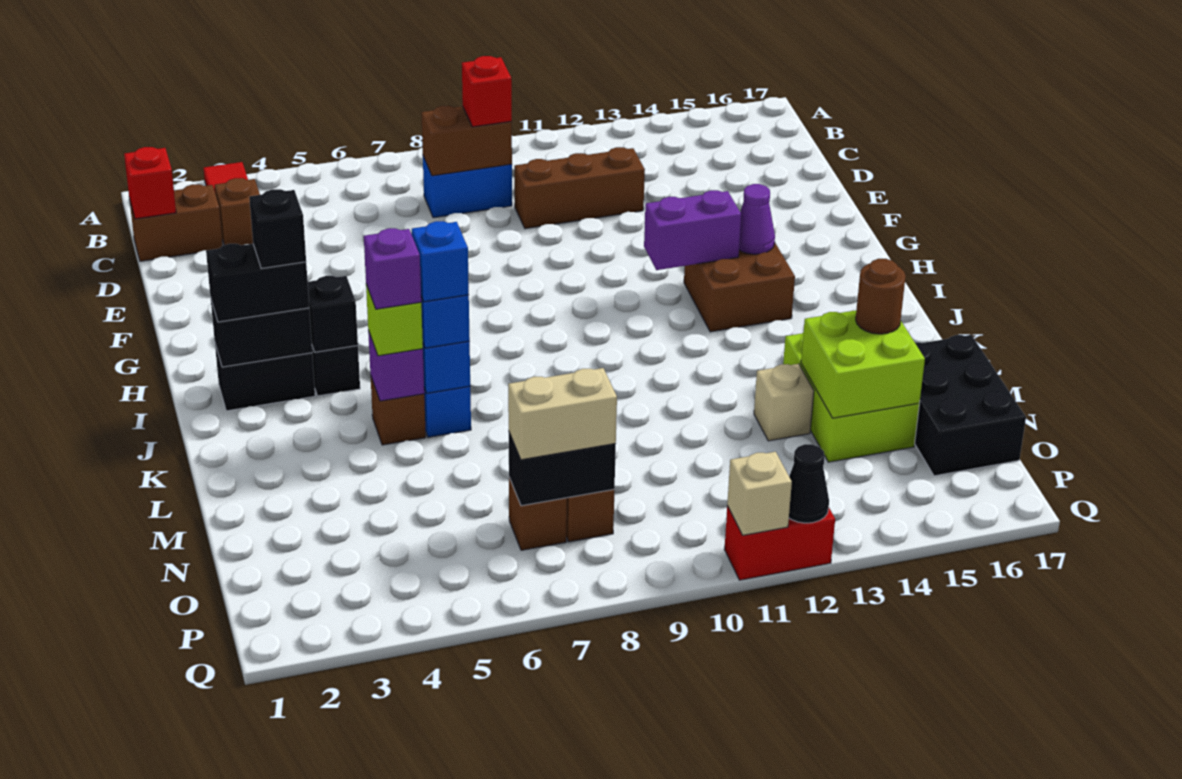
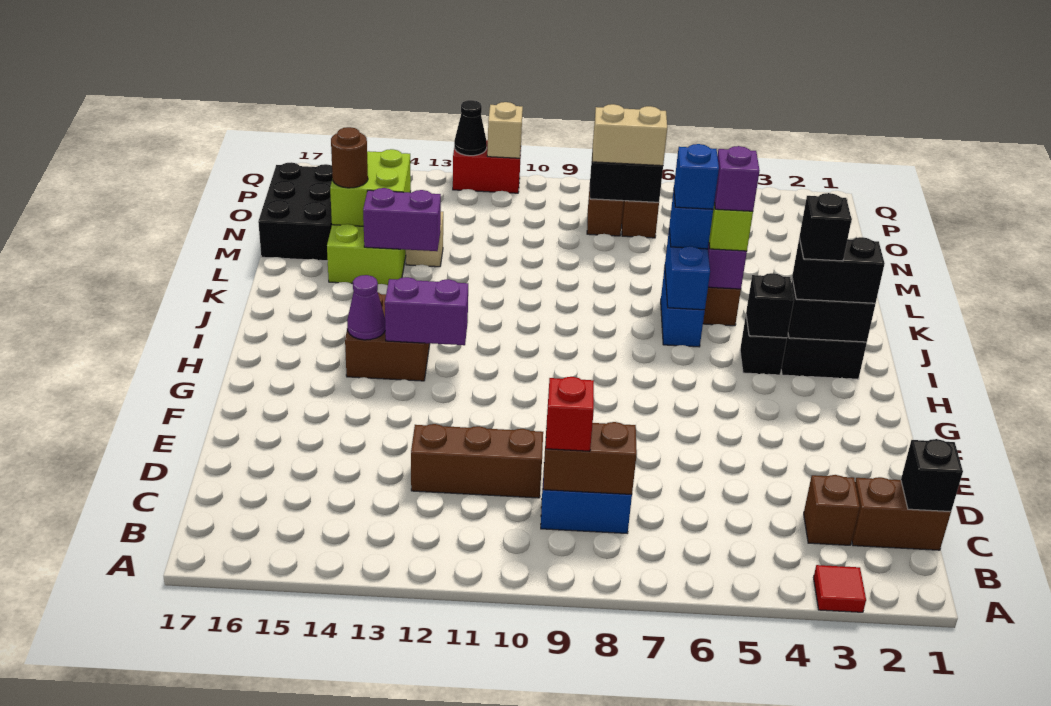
red brick C1 level 2 -> black brick C1 level 2
none -> purple brick L13:L14 level 2

